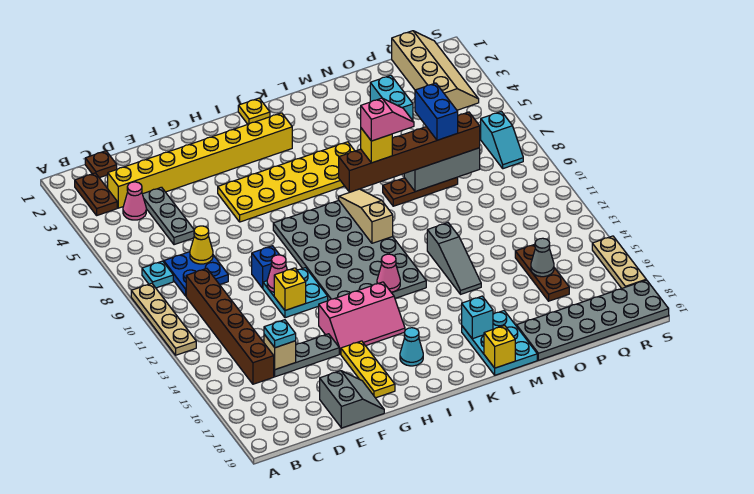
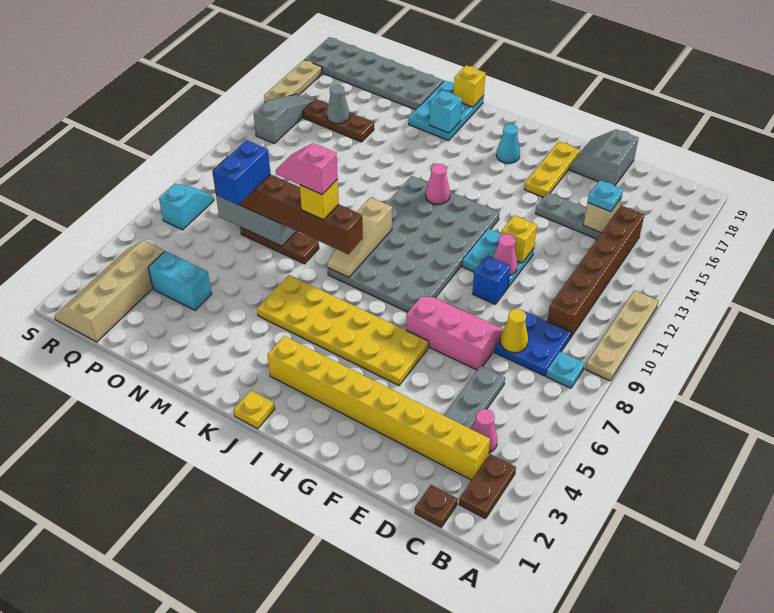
pink slope G14:I15 level 1 top 14 -> pink slope E7:G8 level 1 top 7
grey slope M12:M14 level 1 top 12 -> grey slope R13:R15 level 1 top 13
cyan brick O3:O4 level 1 -> cyan brick O4:P4 level 1
brown plate P14:P16 level 1 -> brown plate O15:Q15 level 1

